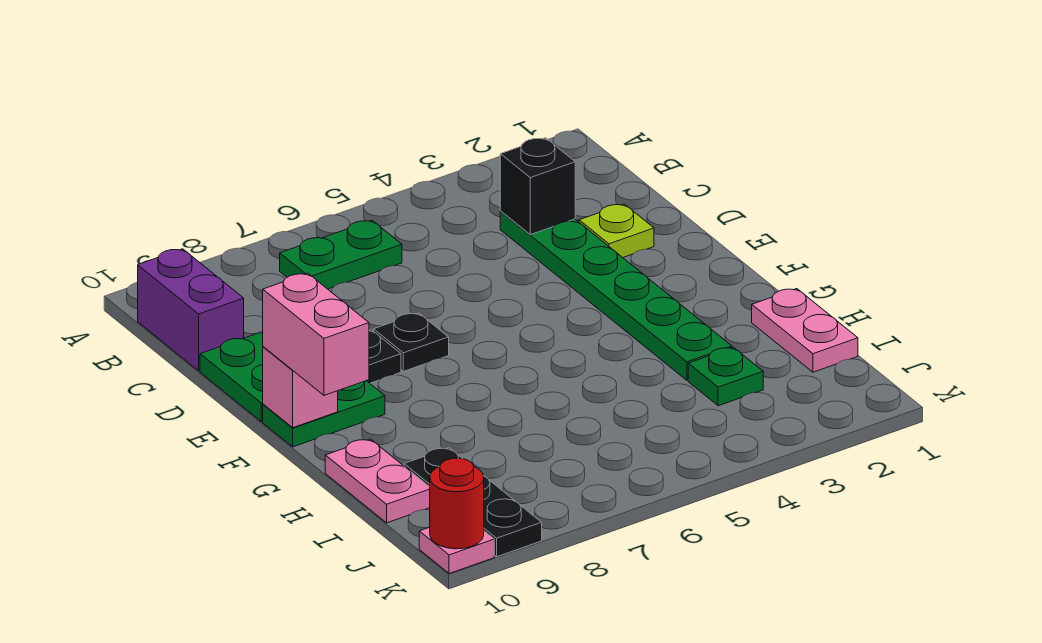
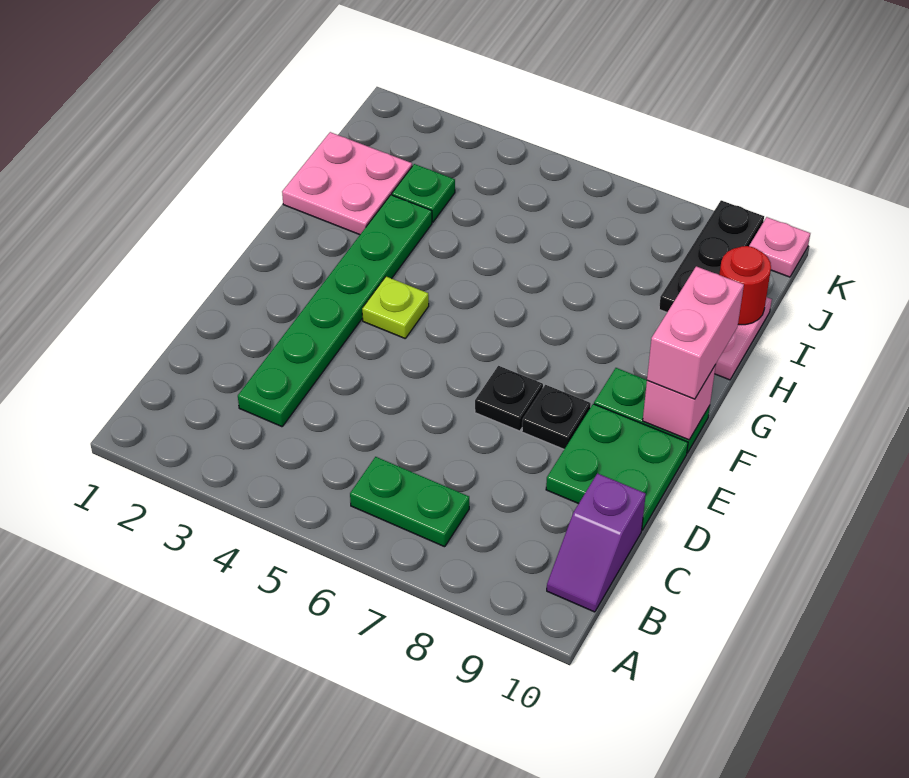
purple brick B10:C10 level 1 -> purple slope B10:C10 level 1 top C
black brick C3 level 2 -> none
lime plate D2 level 1 -> lime plate F4 level 1
pink plate H1:I1 level 1 -> pink plate H1:I2 level 1
red round brick K10 level 2 -> red round brick I10 level 2

